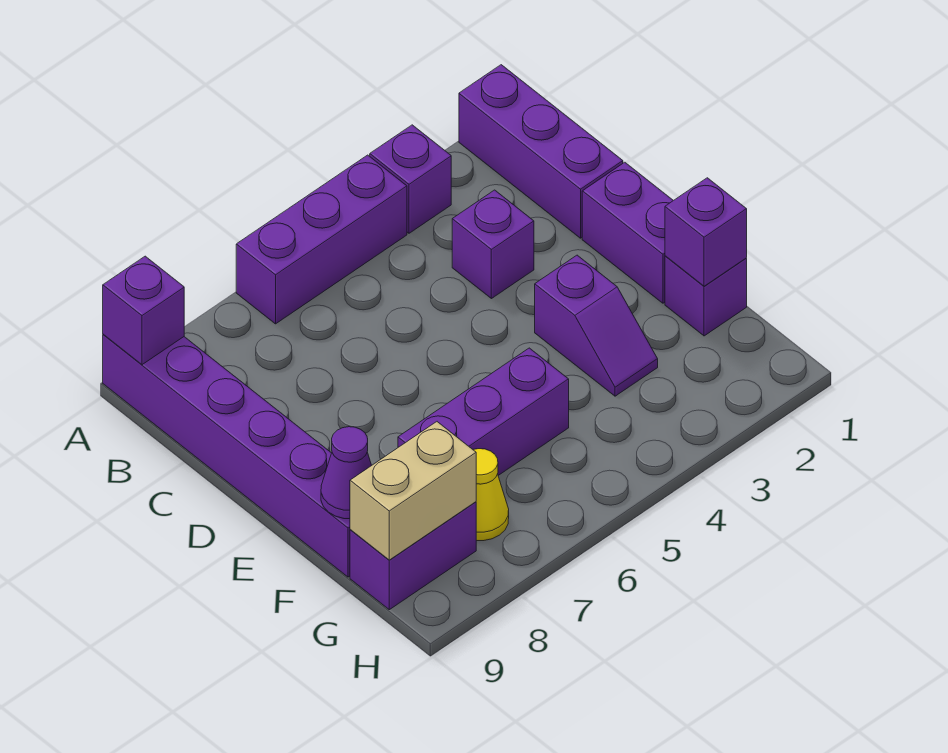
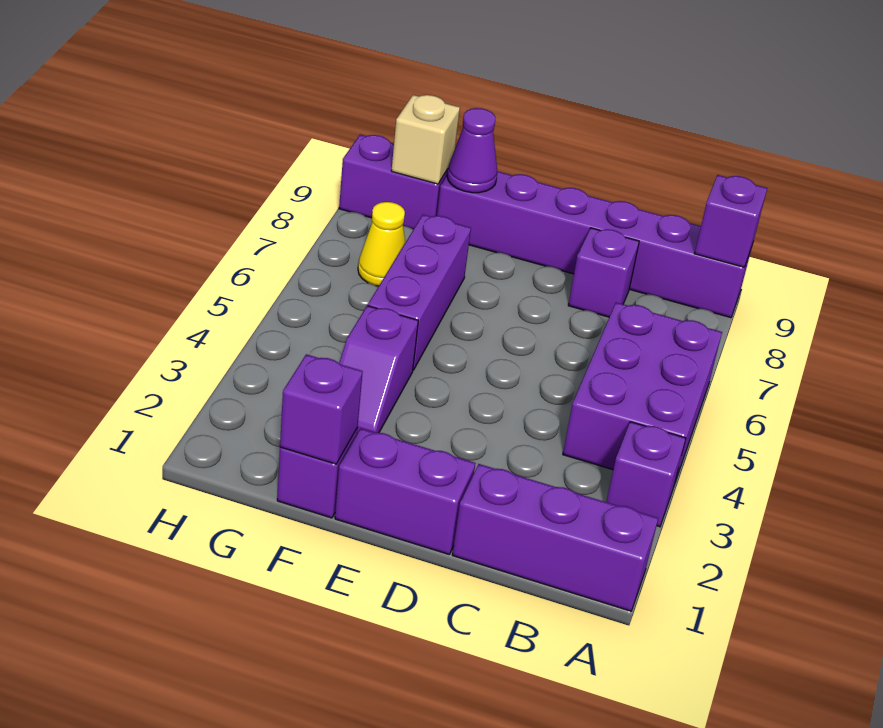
purple brick A4:A6 level 1 -> purple brick A4:B6 level 1
purple brick C3 level 1 -> purple brick C8 level 1
purple slope E3:F3 level 1 top E -> purple slope F3:F4 level 1 top 4
purple brick G8:G9 level 1 -> purple brick G9:H9 level 1
tan brick G8:G9 level 2 -> tan brick G9 level 2

